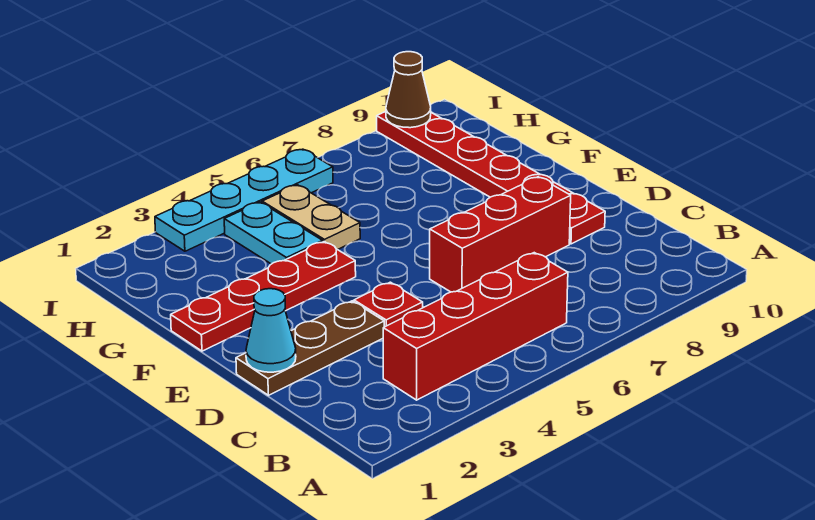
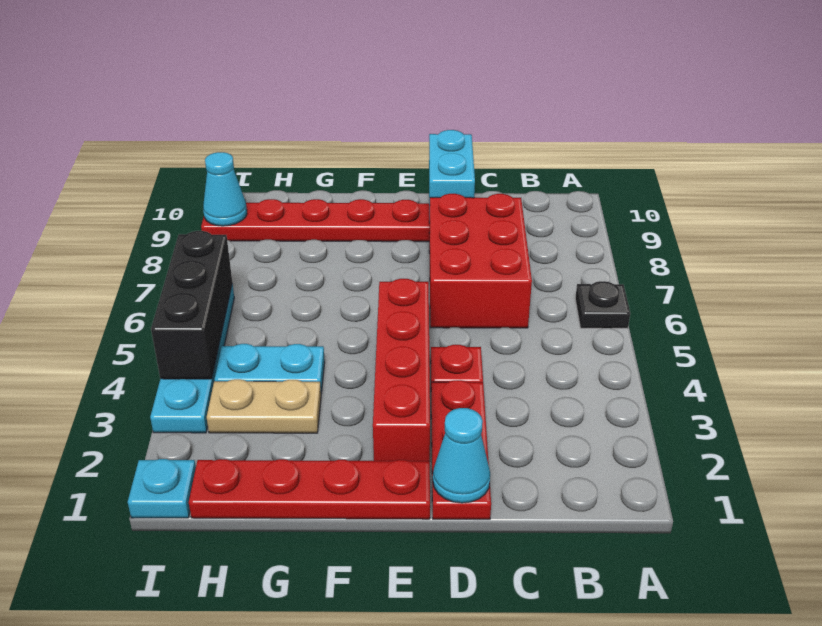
none -> black plate A6 level 1
red brick B3:B6 level 1 -> red brick E2:E5 level 1
brown plate D1:D3 level 1 -> red plate D1:D3 level 1
red brick D6:D8 level 1 -> red brick C6:D8 level 1
none -> cyan brick D9:D10 level 2
red plate F1:F4 level 1 -> red plate E1:H1 level 1
tan plate G5:H5 level 1 -> tan plate G3:H3 level 1
none -> cyan plate I1 level 1
none -> black brick I4:I6 level 2
brown cone I9 level 2 -> cyan cone I9 level 2

